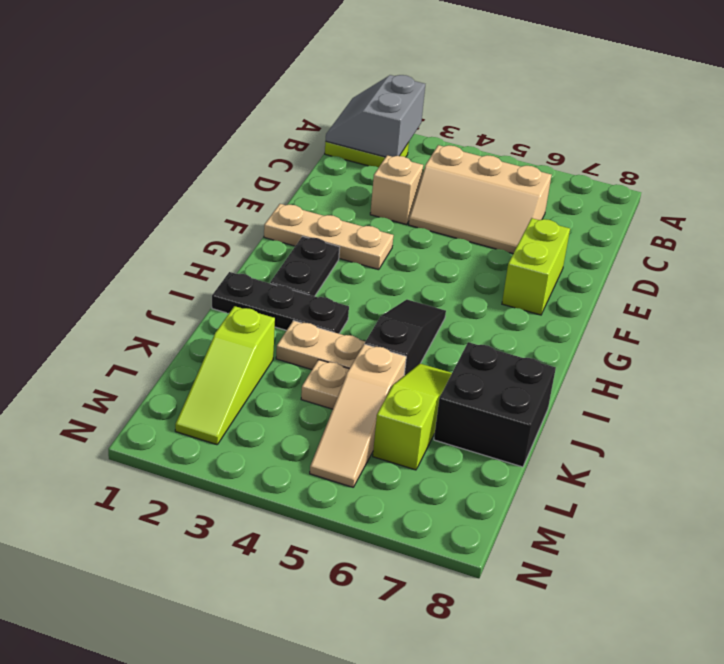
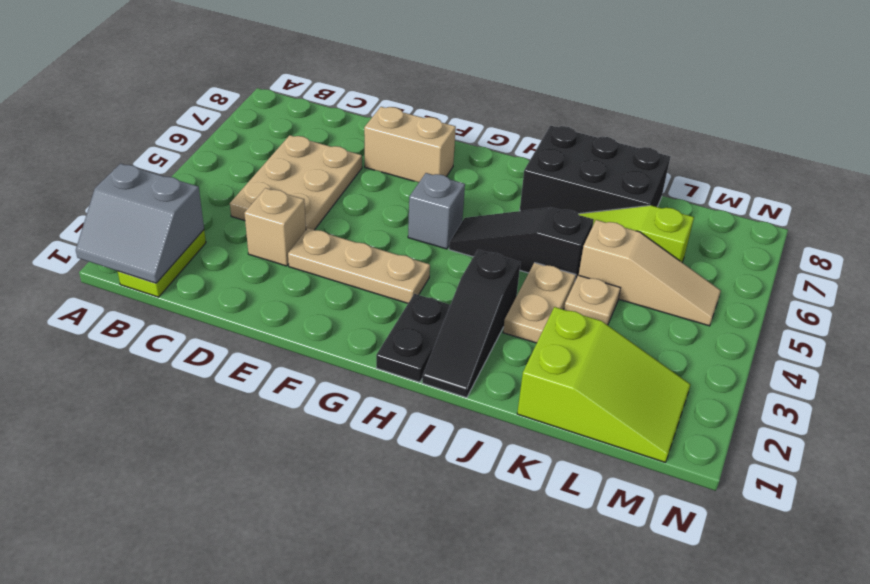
tan slope C4:D6 level 1 top C -> tan plate C4:D6 level 1
lime brick E7:F7 level 1 -> tan brick E7:F7 level 1
tan plate F1:F3 level 1 -> tan plate E3:G3 level 1
black plate G2:H2 level 1 -> black plate H1:H2 level 1
none -> grey brick G5 level 1
black plate I1:I3 level 1 -> black slope I1:I3 level 1 top 3
black brick J7:K8 level 1 -> black brick I7:K8 level 1
lime slope K2:M2 level 1 top K -> lime slope K1:M2 level 1 top K

